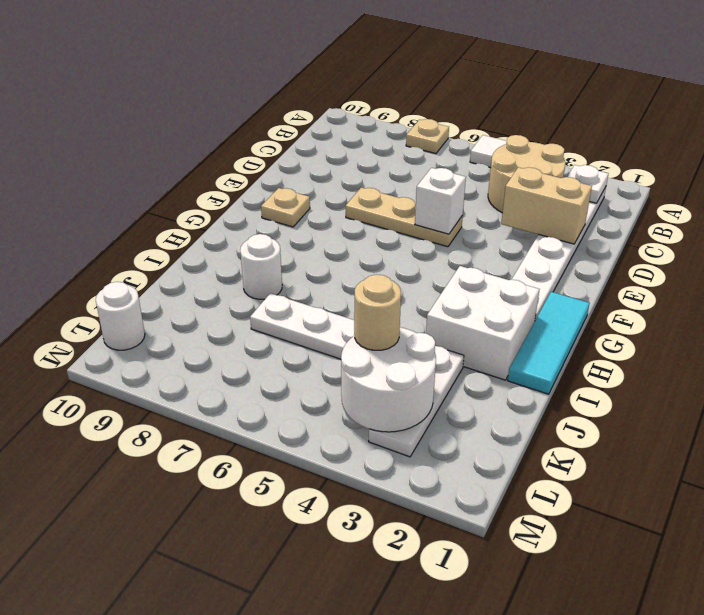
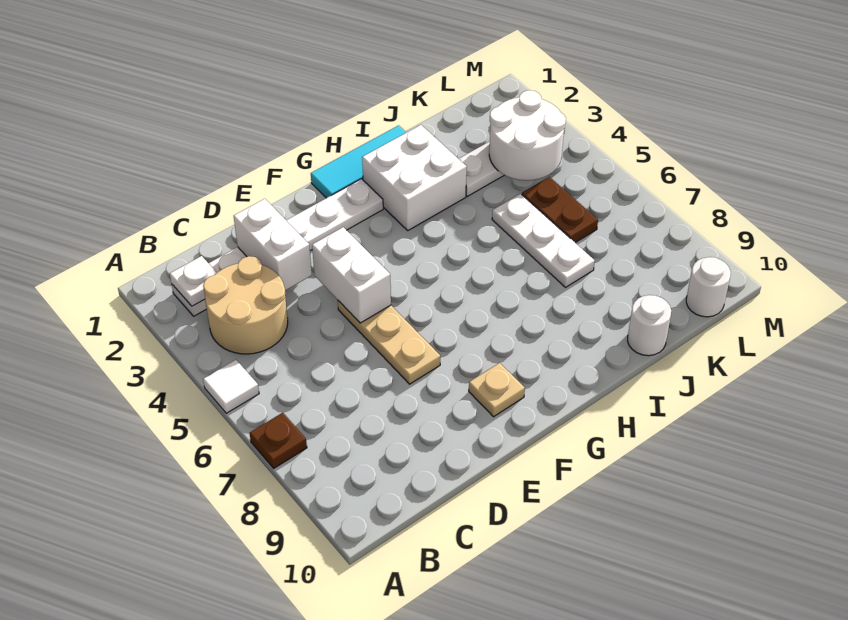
tan plate A7 level 1 -> brown plate A7 level 1
tan brick D2:D3 level 2 -> white brick D2:D3 level 2
white brick E5 level 2 -> white brick E4:E5 level 2
white round brick I8 level 1 -> white round brick J10 level 1
tan round brick K4 level 3 -> none
none -> brown plate K5:K6 level 1

